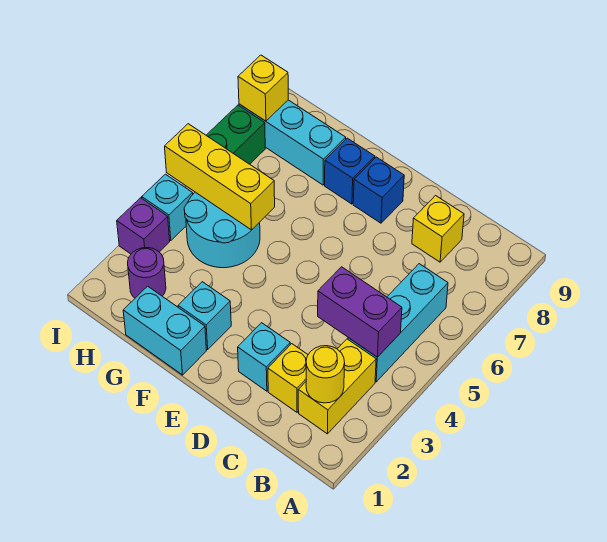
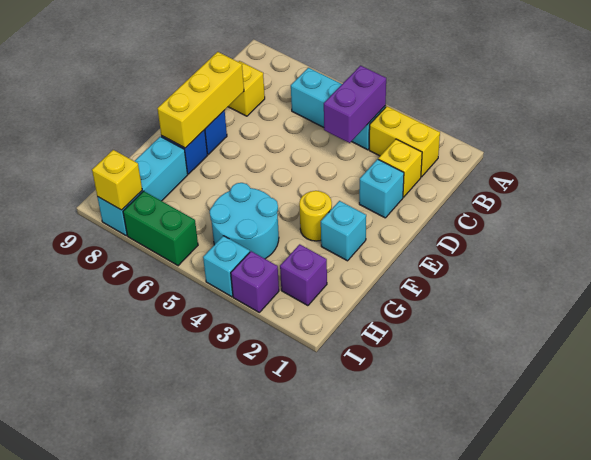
yellow round brick B2 level 2 -> yellow round brick F3 level 1
cyan brick F1:G1 level 1 -> none
yellow brick G5:I5 level 2 -> yellow brick D8:F8 level 2
purple round brick H2 level 1 -> purple brick H2 level 1

